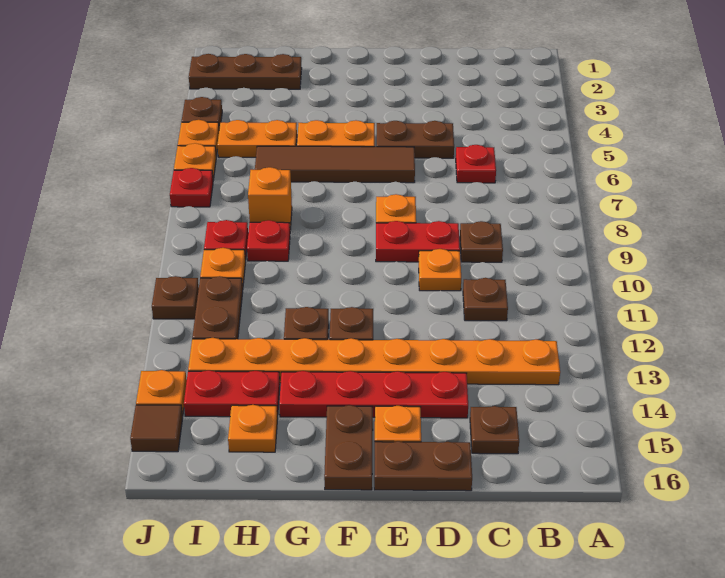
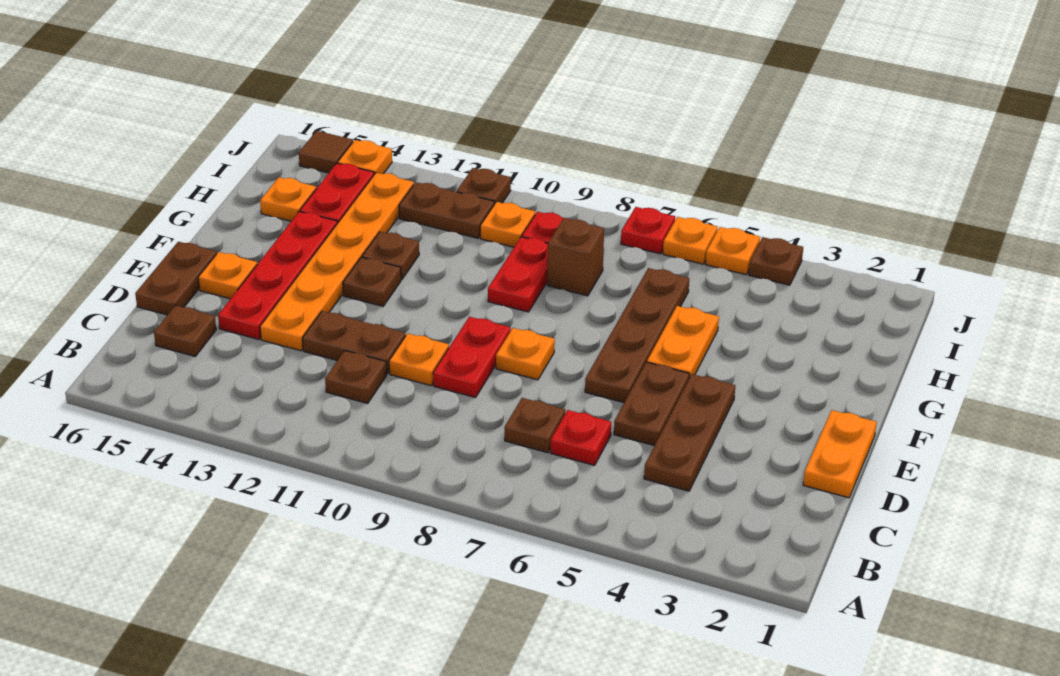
orange plate B13:I13 level 1 -> orange plate D13:I13 level 1
brown plate C9 level 1 -> brown plate C7 level 1
brown tile E6:H6 level 1 -> brown plate E6:H6 level 1
brown plate F15:F16 level 1 -> brown plate D11:D12 level 1
brown plate H2:J2 level 1 -> brown plate C4:E4 level 1
orange plate H5:I5 level 1 -> orange plate D1:E1 level 1
orange brick H8 level 1 -> brown brick H8 level 1
red plate H9 level 1 -> red plate G9:H9 level 1

